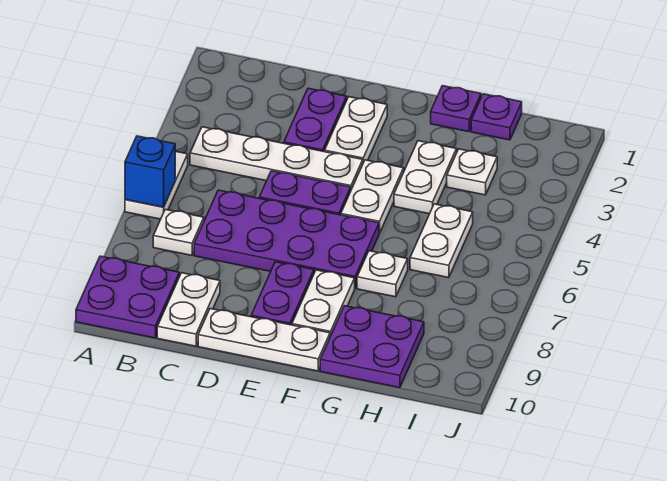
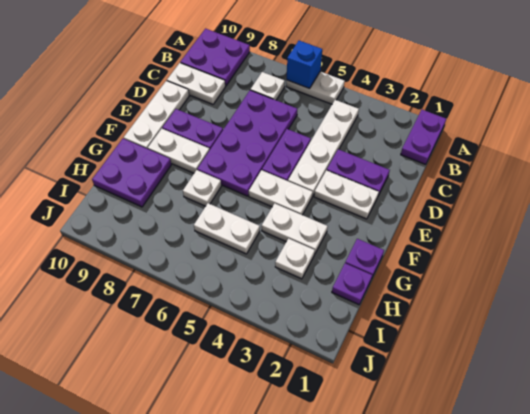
none -> purple plate A1:B1 level 1

